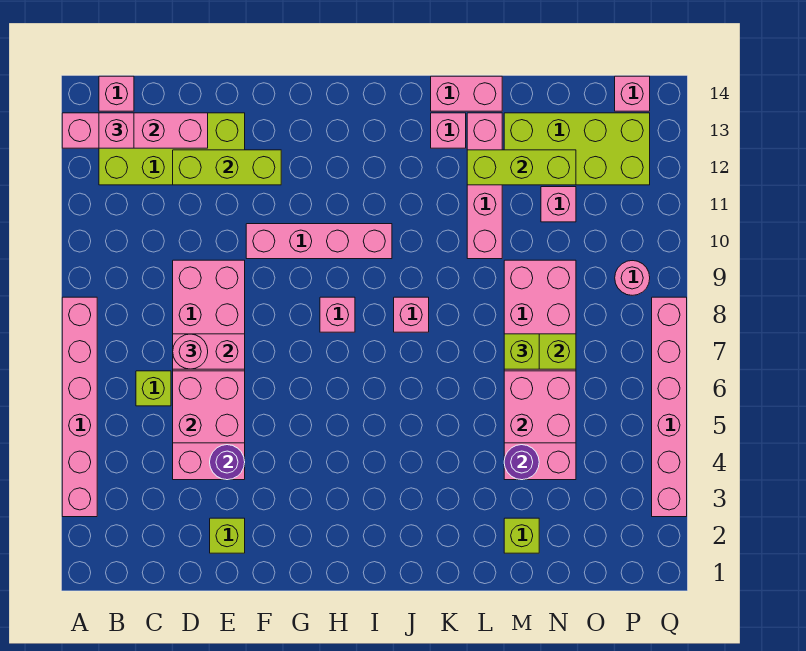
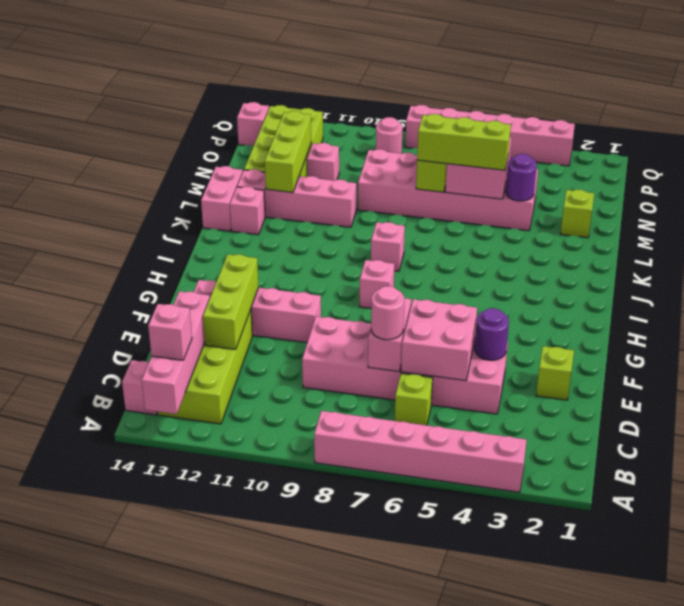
pink brick F10:I10 level 1 -> pink brick F10:F13 level 1
lime brick M7 level 3 -> lime brick M5:M7 level 3

